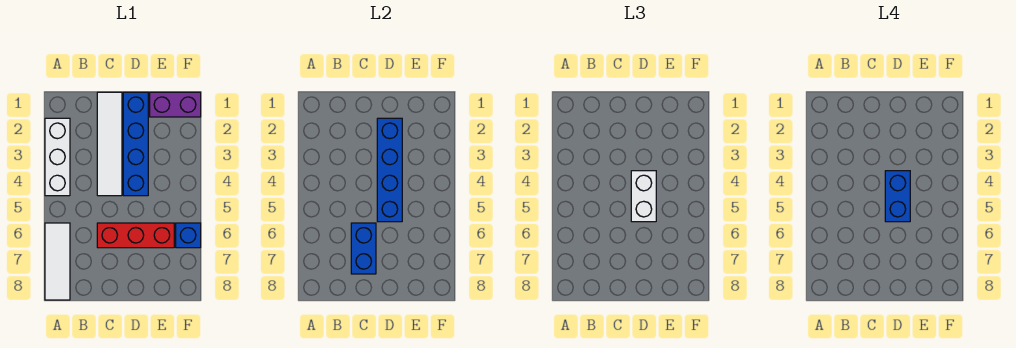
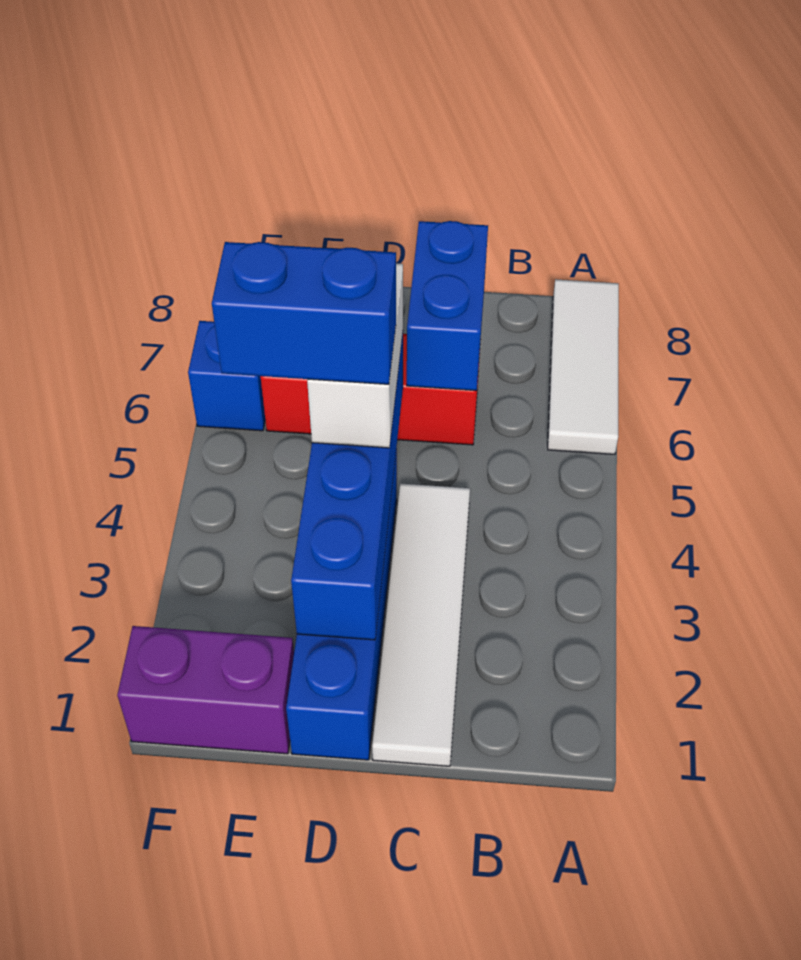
white brick A2:A4 level 1 -> none
blue brick D4:D5 level 4 -> blue brick D4:E4 level 4

